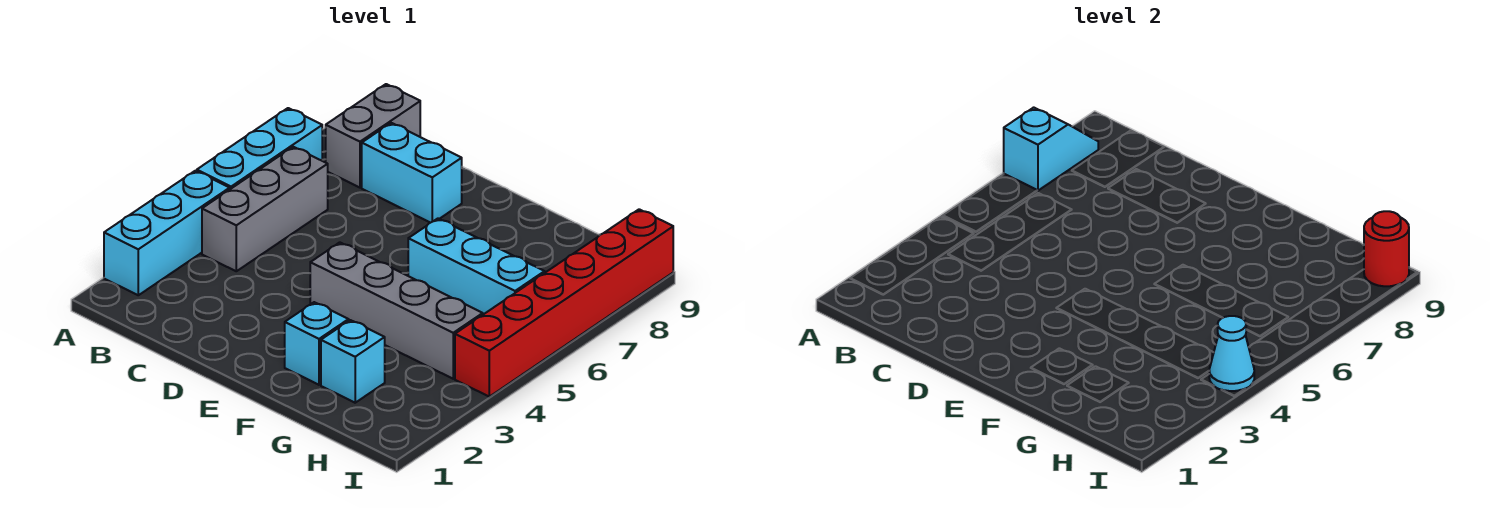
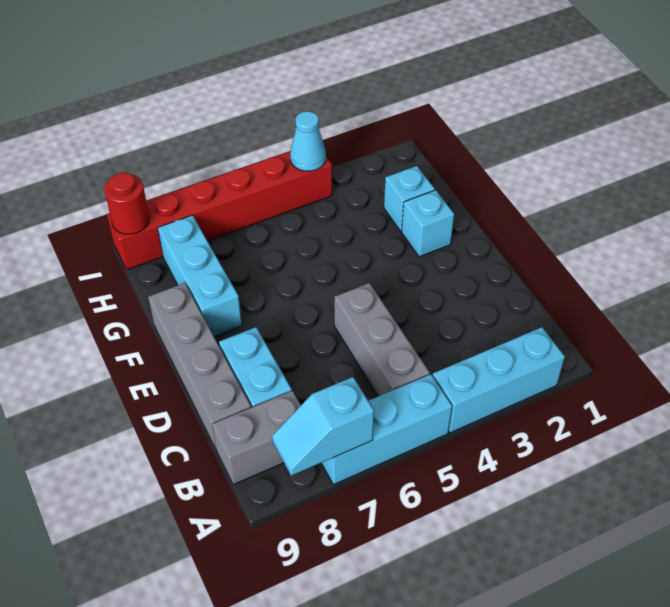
grey brick B4:B6 level 1 -> grey brick B5:D5 level 1
grey brick E4:H4 level 1 -> grey brick C9:F9 level 1
cyan brick F6:H6 level 1 -> cyan brick F8:H8 level 1

